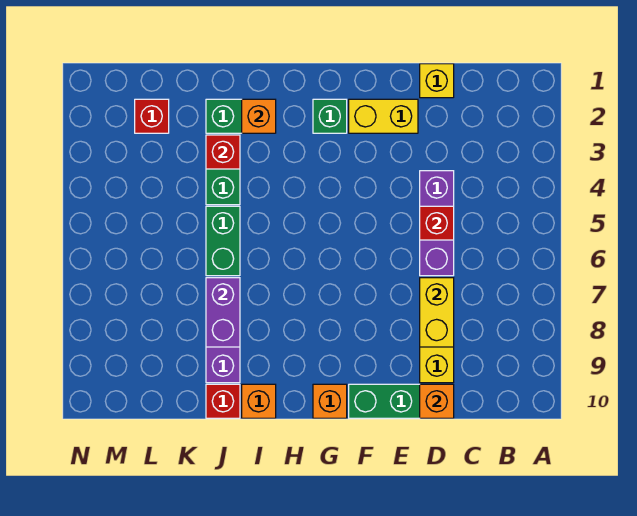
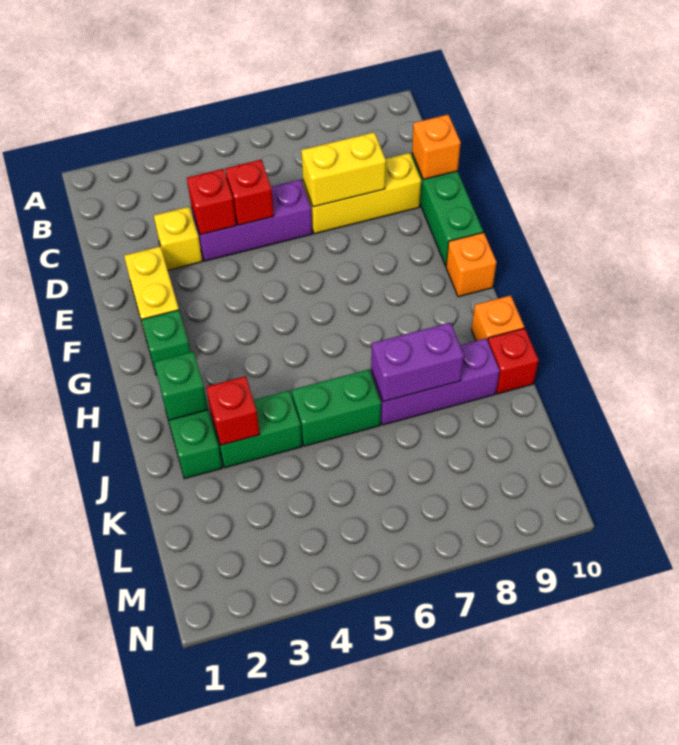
yellow brick D1 level 1 -> yellow brick D3 level 1
orange brick I2 level 2 -> green brick I2 level 2
red brick L2 level 1 -> red brick D4 level 2

